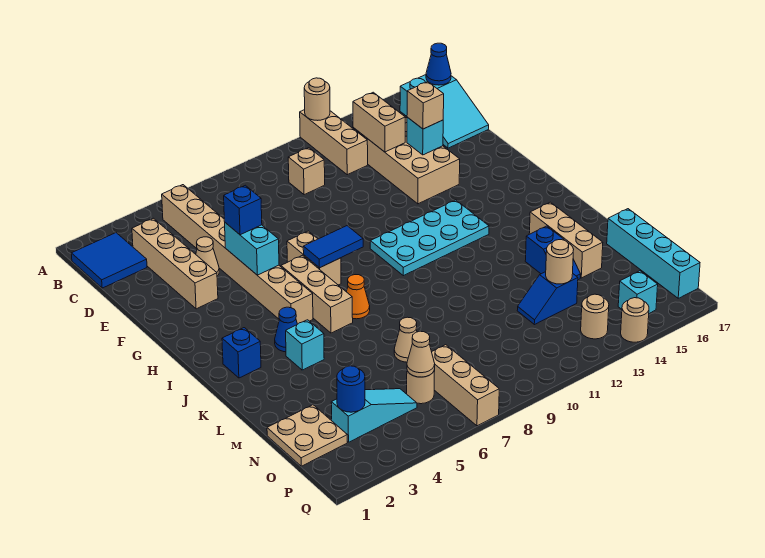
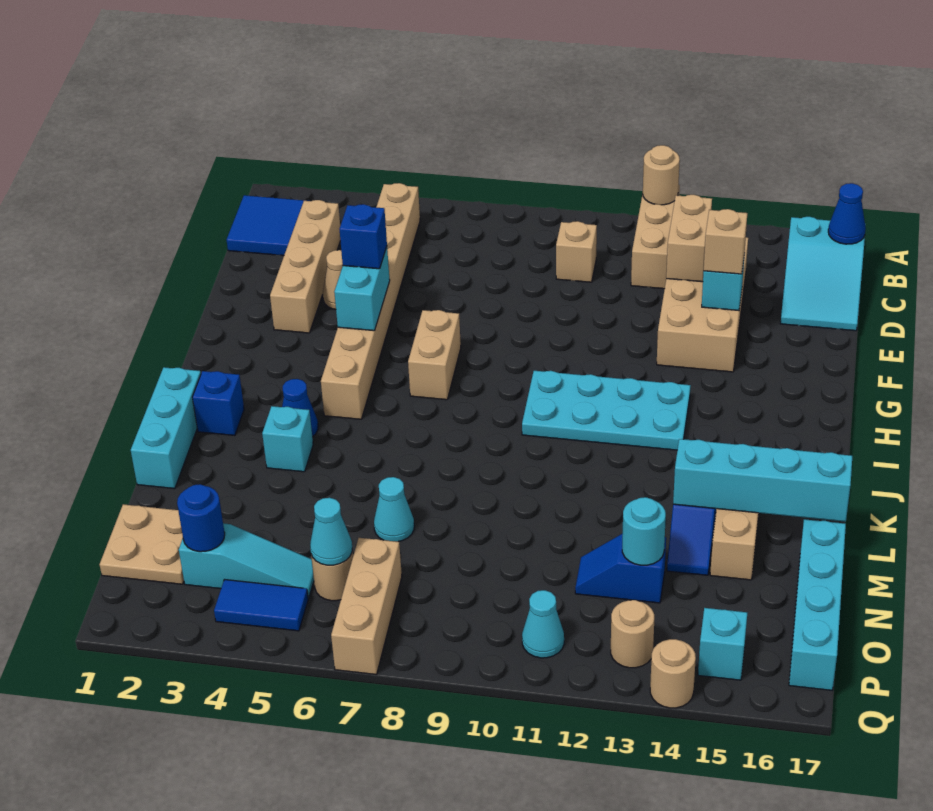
tan brick H6:J6 level 1 -> none
blue tile H7:H8 level 2 -> blue tile P4:P5 level 1
none -> cyan brick J1:L1 level 1
orange cone J7 level 1 -> none
none -> cyan brick L14:L17 level 2
tan cone M7 level 1 -> cyan cone M7 level 1
tan round brick N13 level 2 -> cyan round brick N13 level 2
tan cone O6 level 2 -> cyan cone O6 level 2
none -> cyan cone P11 level 1

